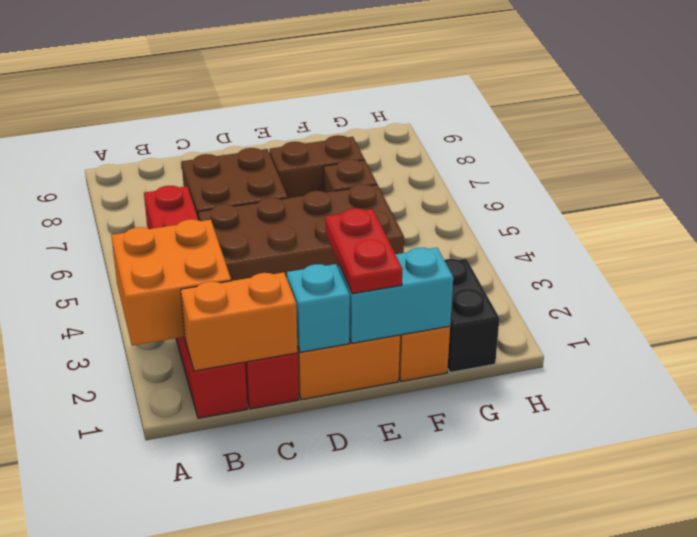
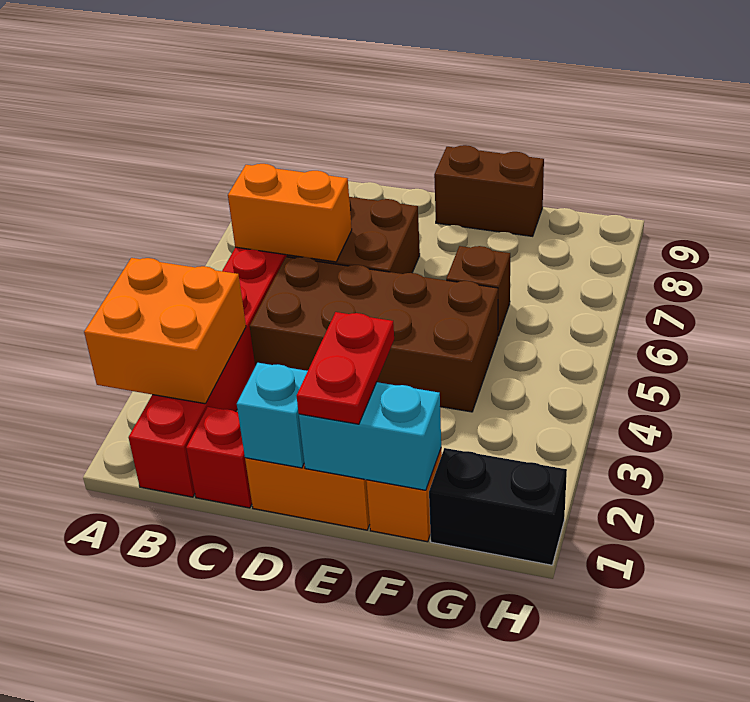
orange brick B1:C1 level 2 -> orange brick B6:C6 level 2
brown brick E7:F7 level 1 -> brown brick E9:F9 level 1
black brick G1:G2 level 1 -> black brick G1:H1 level 1

